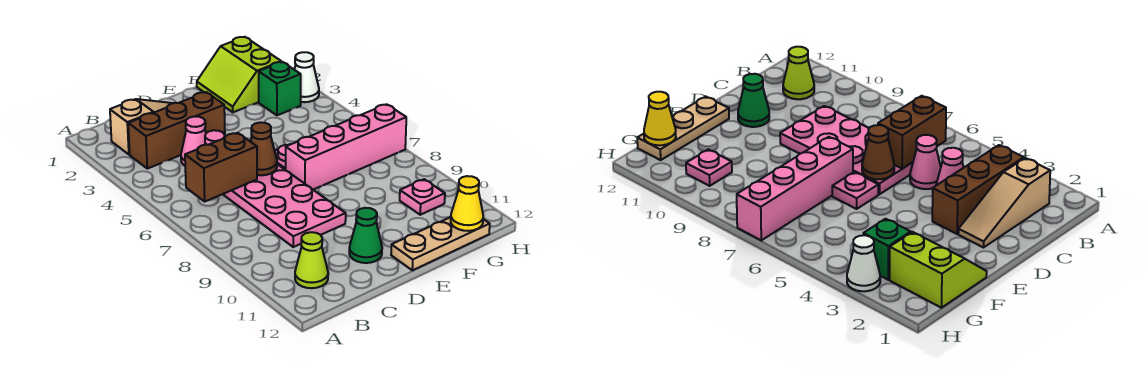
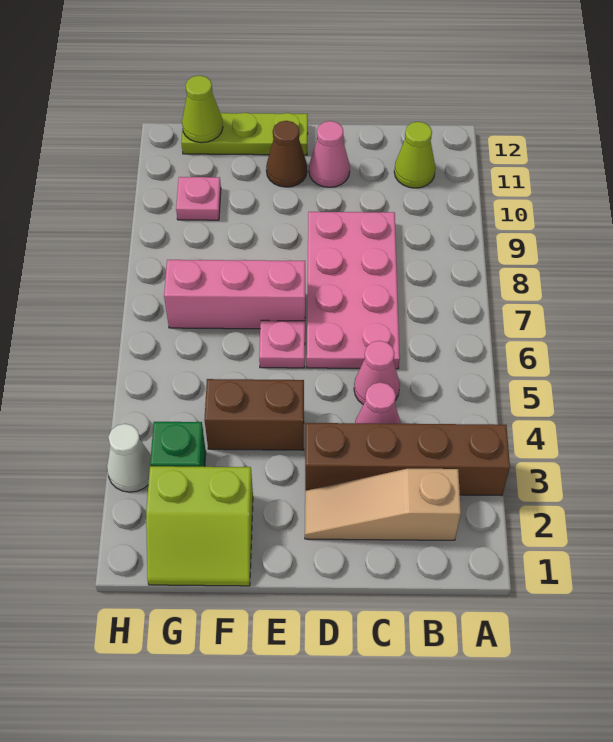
brown brick B3:D3 level 1 -> brown brick A3:D3 level 1
brown brick B6:C6 level 2 -> brown brick E4:F4 level 1
brown cone D6 level 2 -> brown cone E11 level 1
green cone D11 level 1 -> pink cone D11 level 1
pink brick E7:H7 level 1 -> pink brick E7:G7 level 1
tan plate E12:G12 level 1 -> lime plate E12:G12 level 1
lime slope F1:G2 level 1 top G -> lime slope F1:G2 level 1 top 2
yellow cone G12 level 2 -> lime cone G12 level 2

